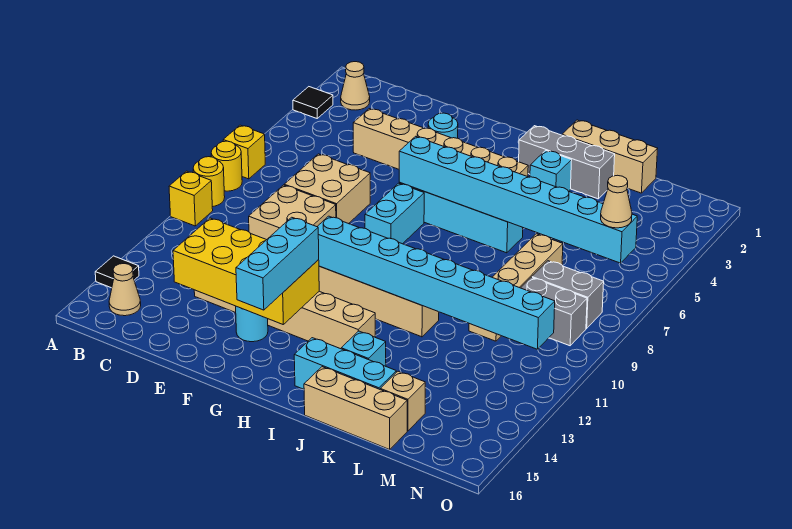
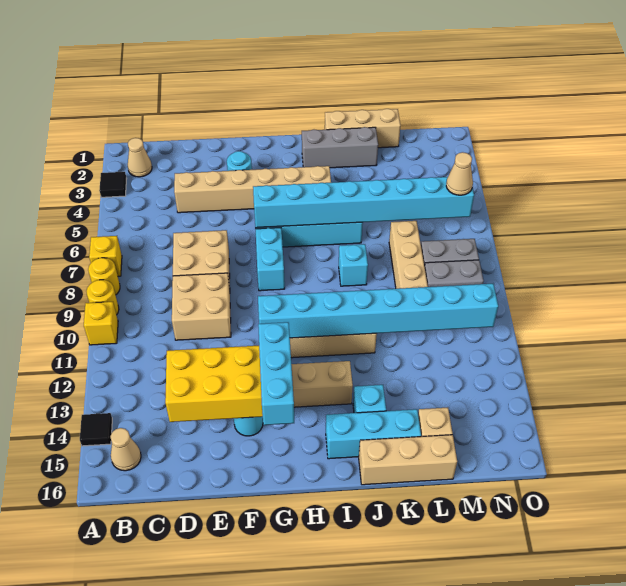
cyan brick J3 level 1 -> cyan brick J8 level 1

